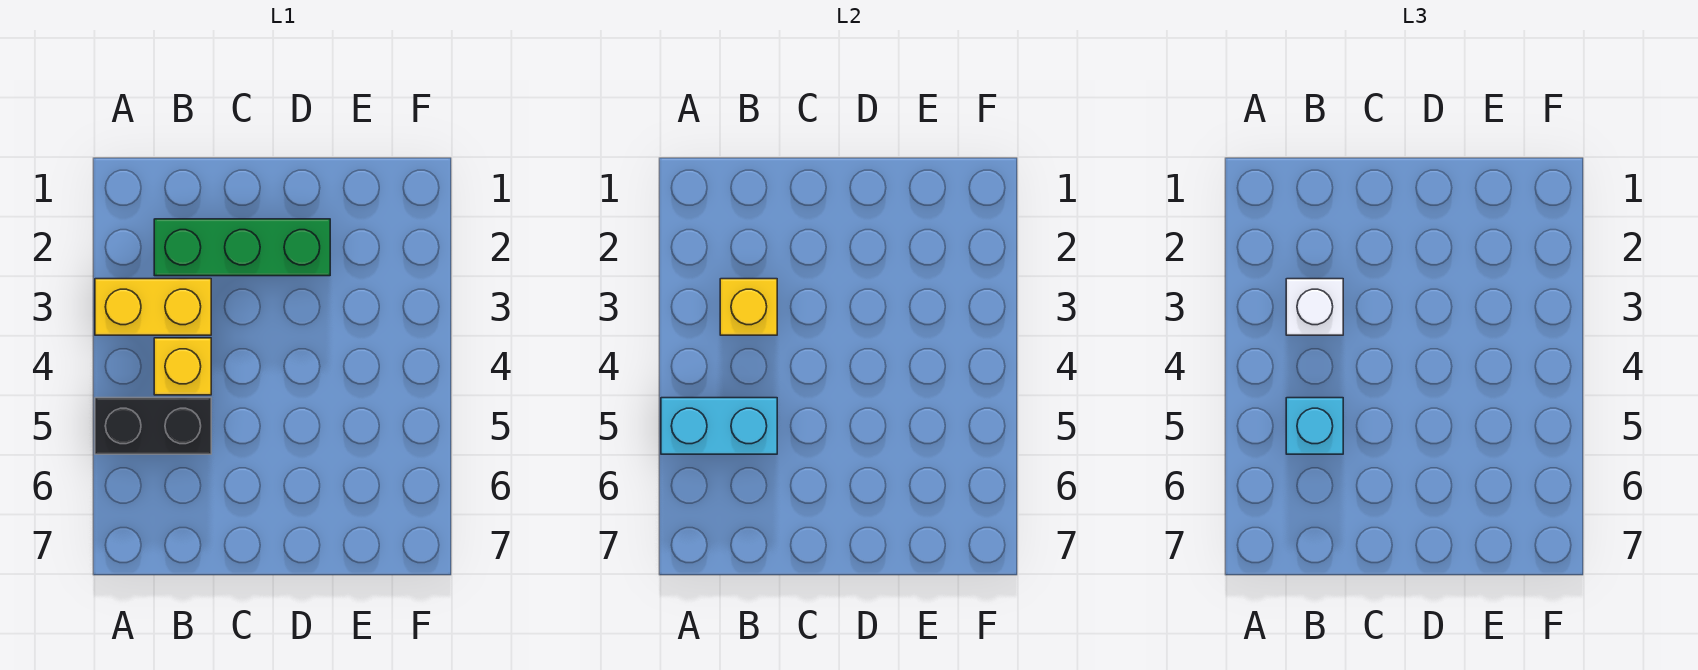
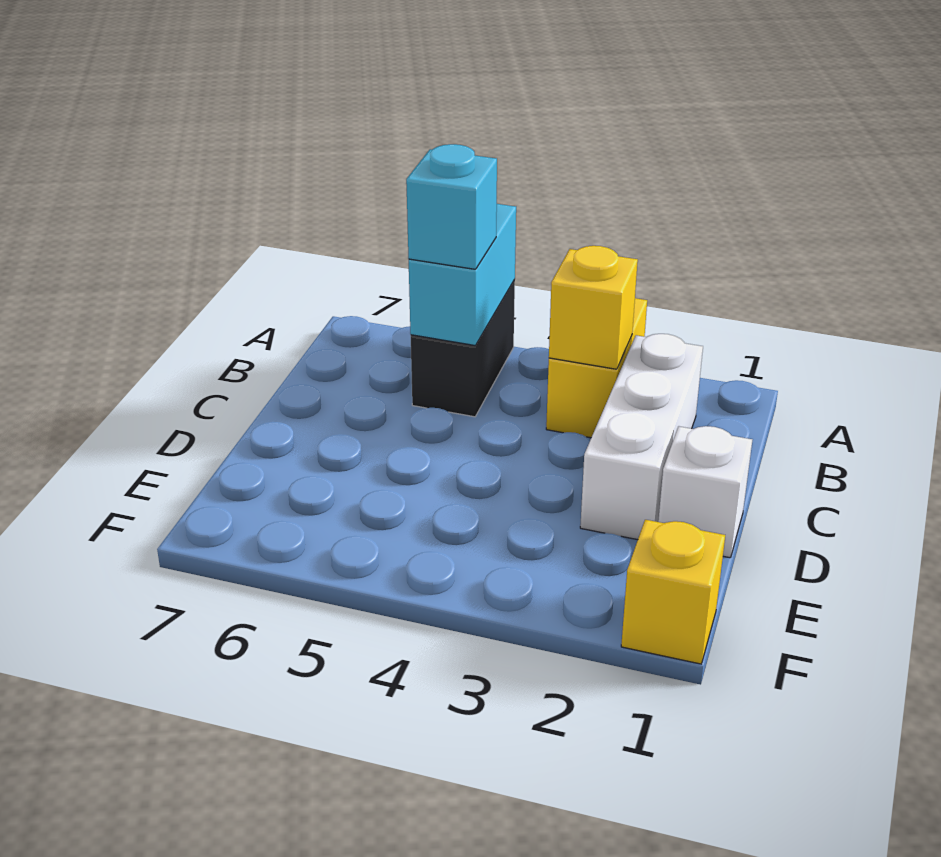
green brick B2:D2 level 1 -> white brick B2:D2 level 1
white brick B3 level 3 -> white brick D1 level 1
yellow brick B4 level 1 -> yellow brick F1 level 1

